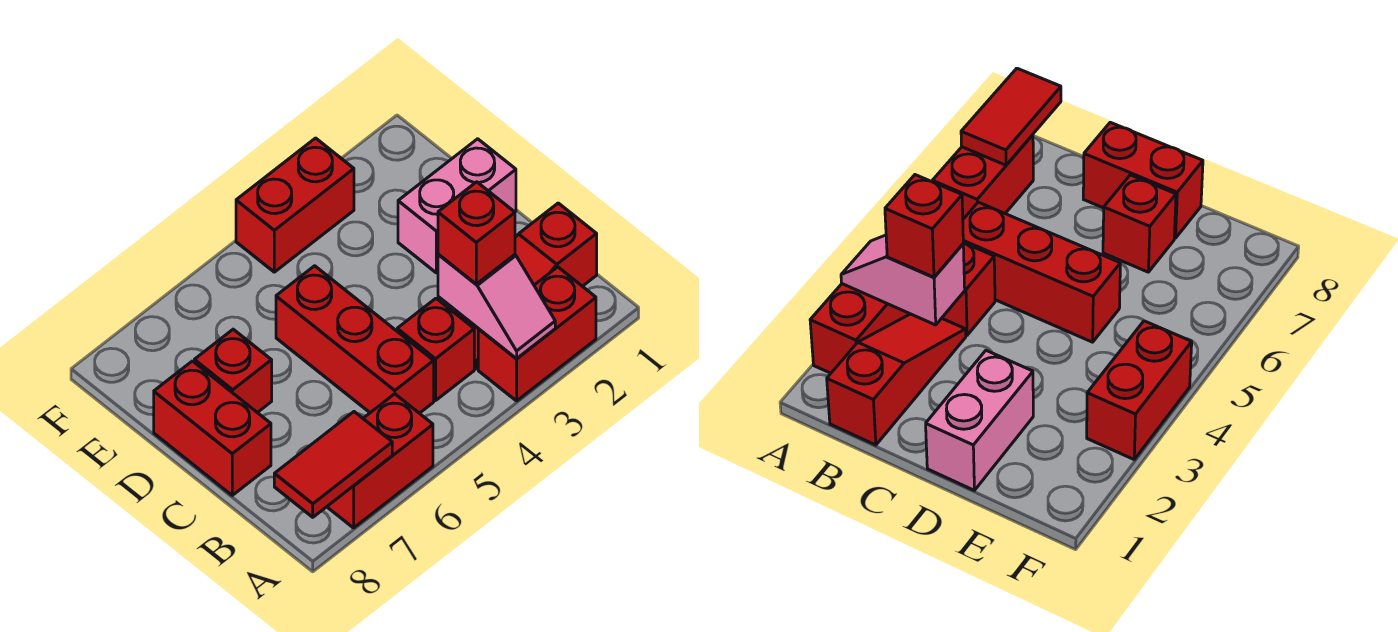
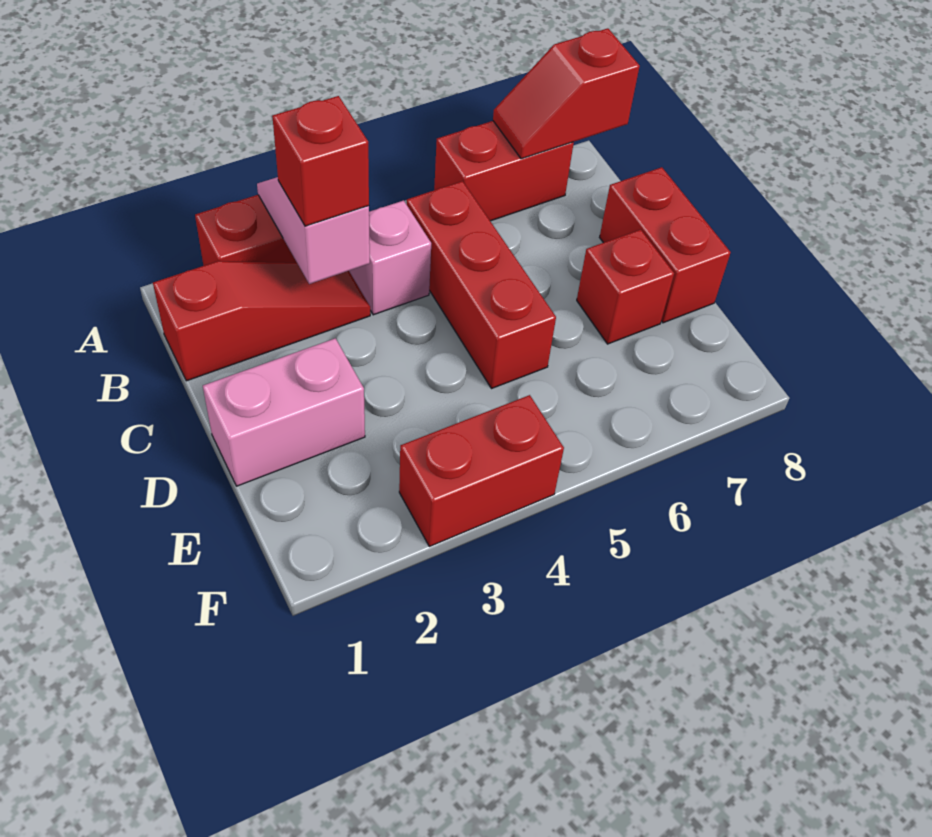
red tile A7:A8 level 2 -> red slope A7:A8 level 2 top 8
red brick B4 level 1 -> pink brick B4 level 1

